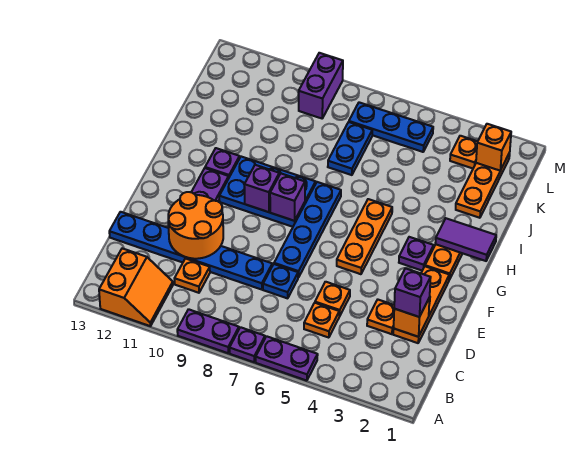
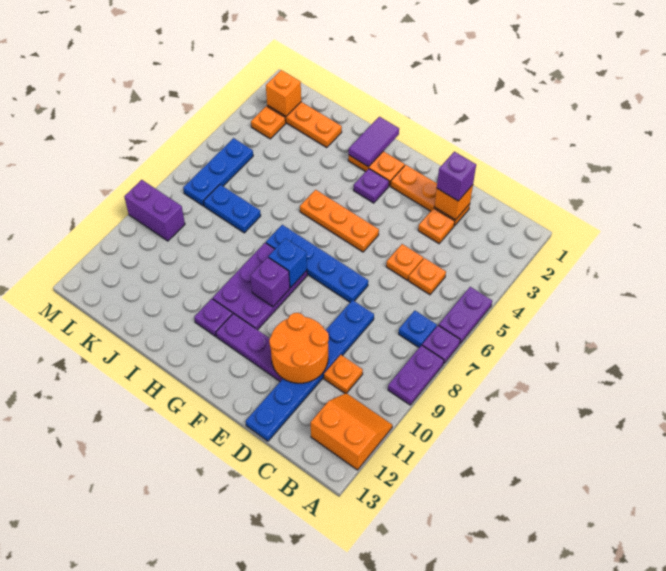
blue plate D7 level 1 -> blue plate B7 level 1
blue plate G8:H10 level 1 -> purple plate G8:H10 level 1
purple brick G8 level 2 -> blue brick G8 level 2

